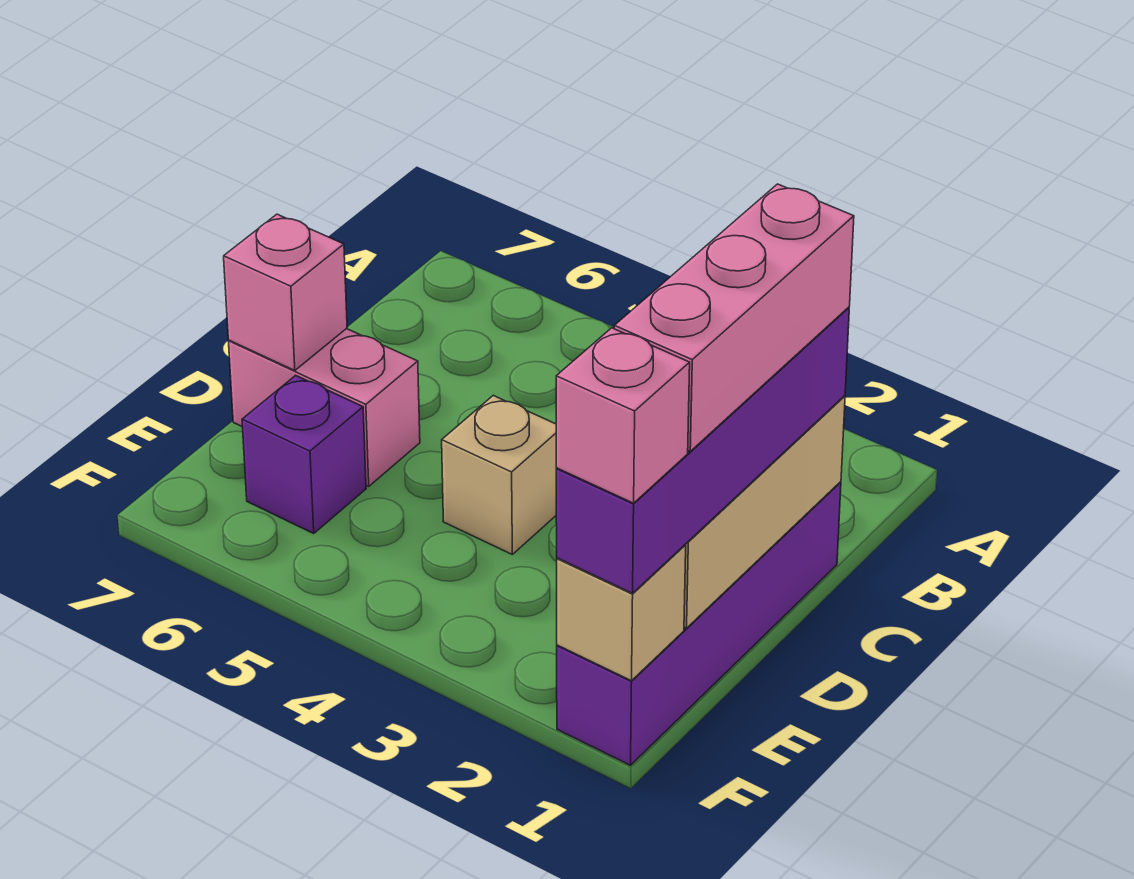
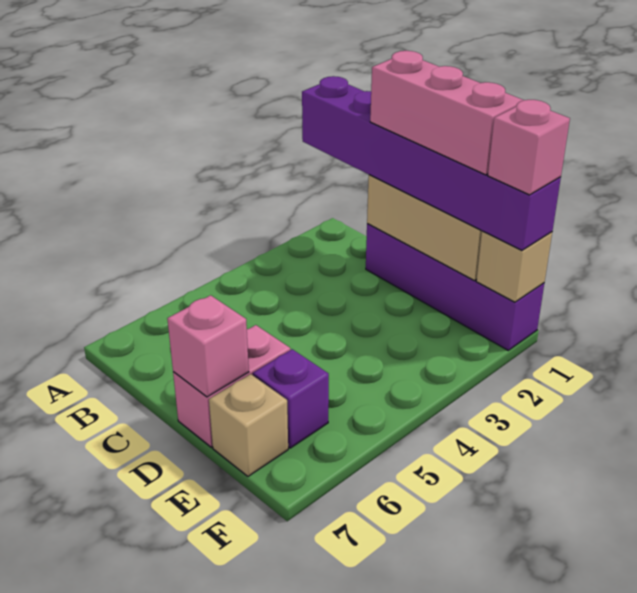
purple brick C1:F1 level 3 -> purple brick A1:F1 level 3
tan brick D4 level 1 -> tan brick E7 level 1

